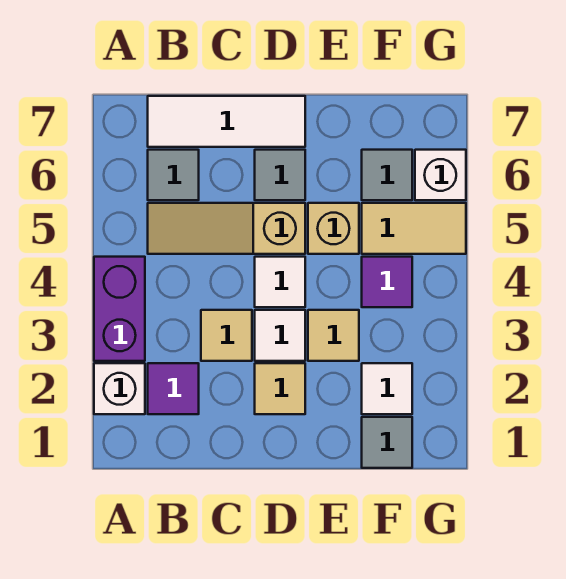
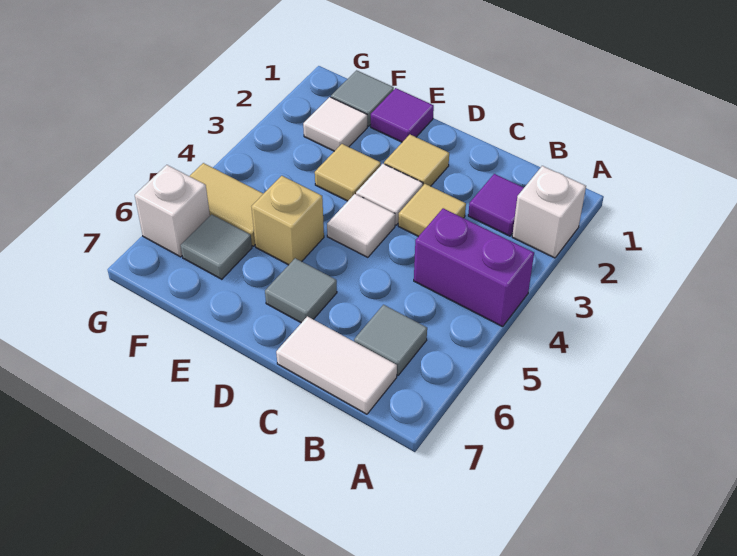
purple brick A3:A4 level 1 -> purple brick A4:B4 level 1
tan slope B5:D5 level 1 top D -> none
white tile B7:D7 level 1 -> white tile B7:C7 level 1
purple tile F4 level 1 -> purple tile E1 level 1

